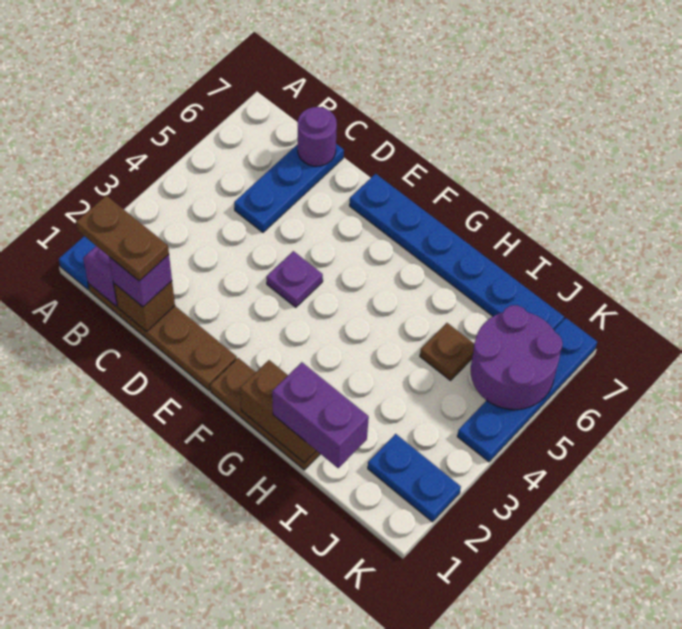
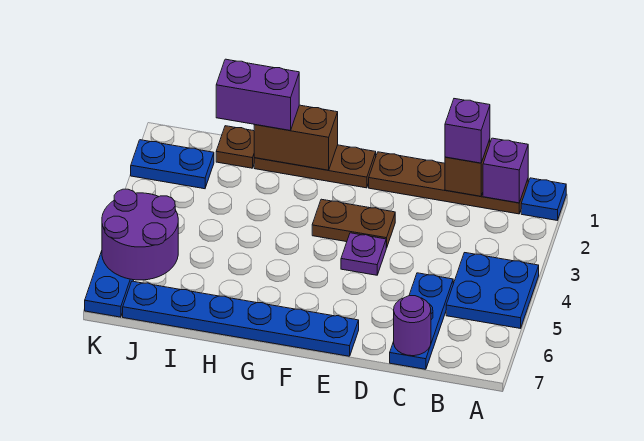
none -> blue plate A4:B5 level 1
brown plate B1:C1 level 4 -> brown plate E3:F3 level 1
brown plate I5 level 1 -> brown plate I1 level 1

